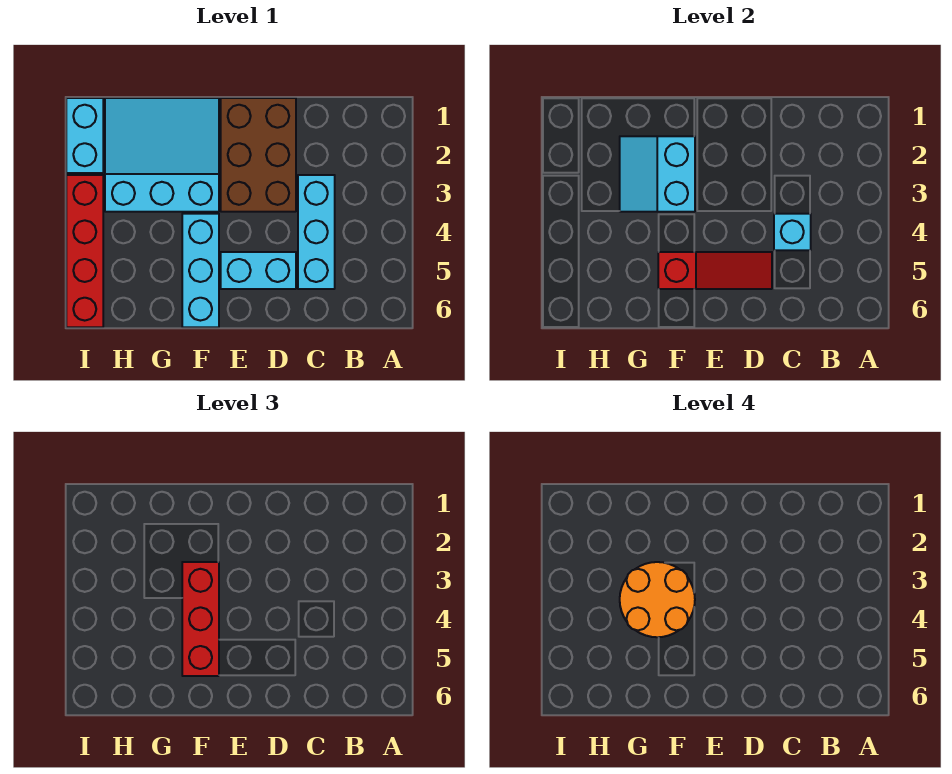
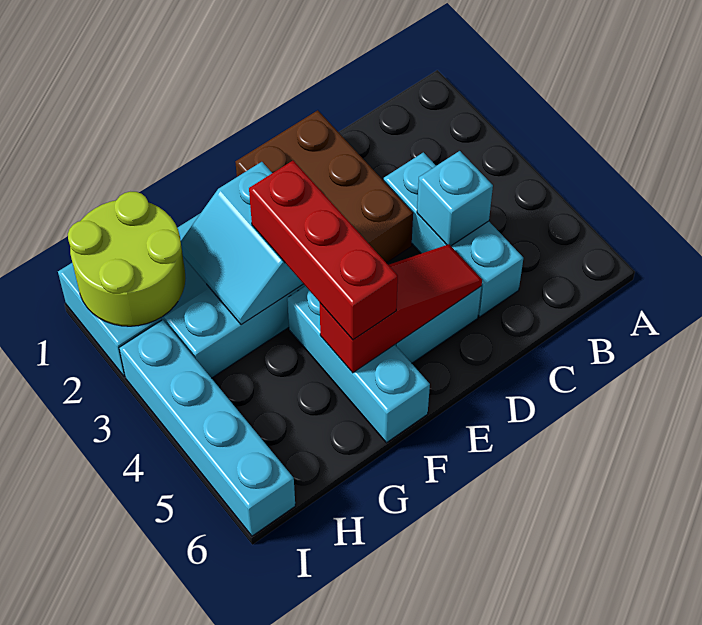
orange round brick F3:G4 level 4 -> none
none -> lime round brick H1:I2 level 2
red brick I3:I6 level 1 -> cyan brick I3:I6 level 1

